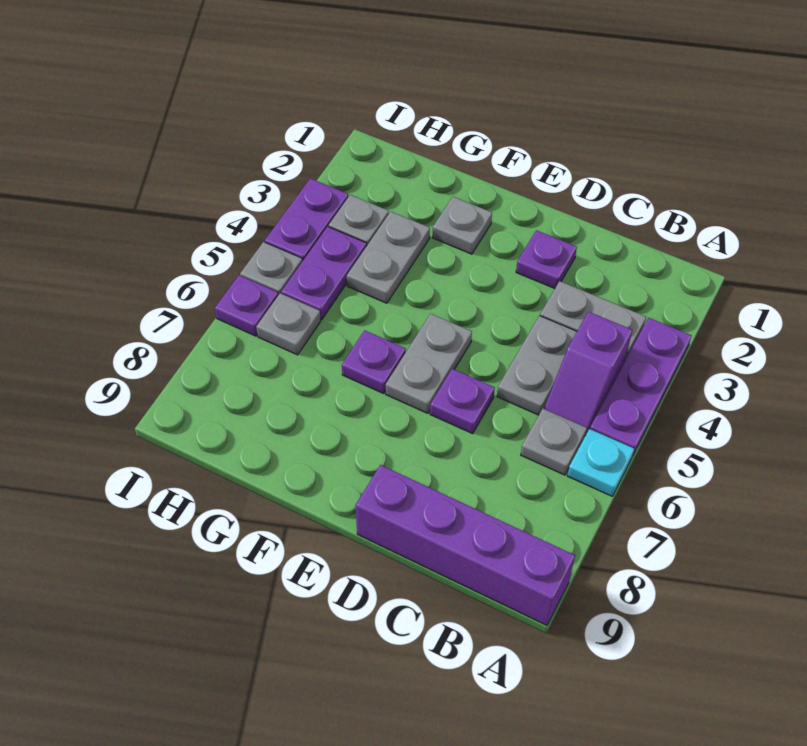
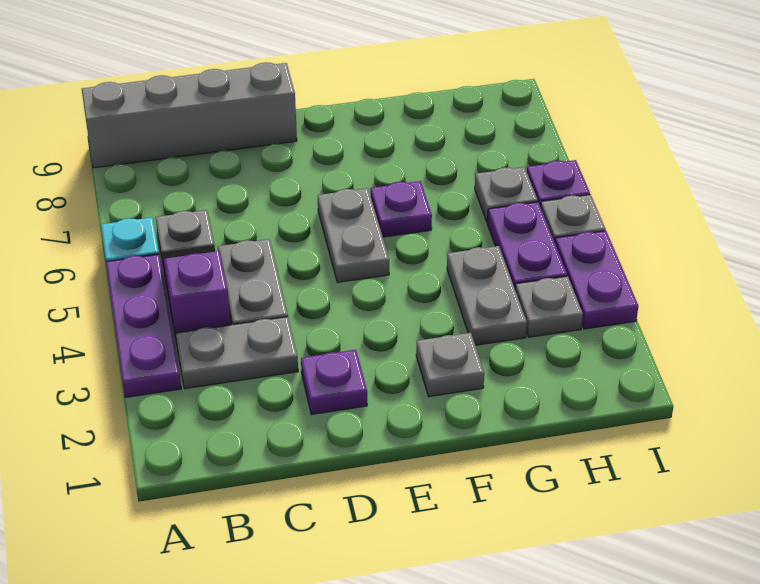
purple brick A9:D9 level 1 -> grey brick A9:D9 level 1
purple plate D6 level 1 -> none

